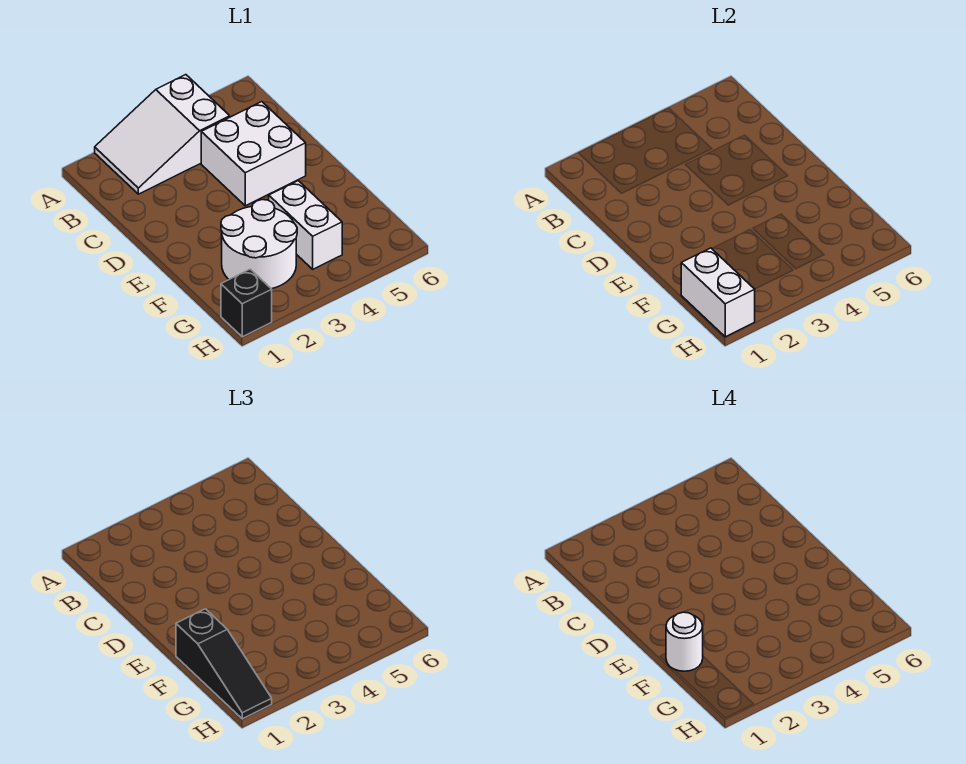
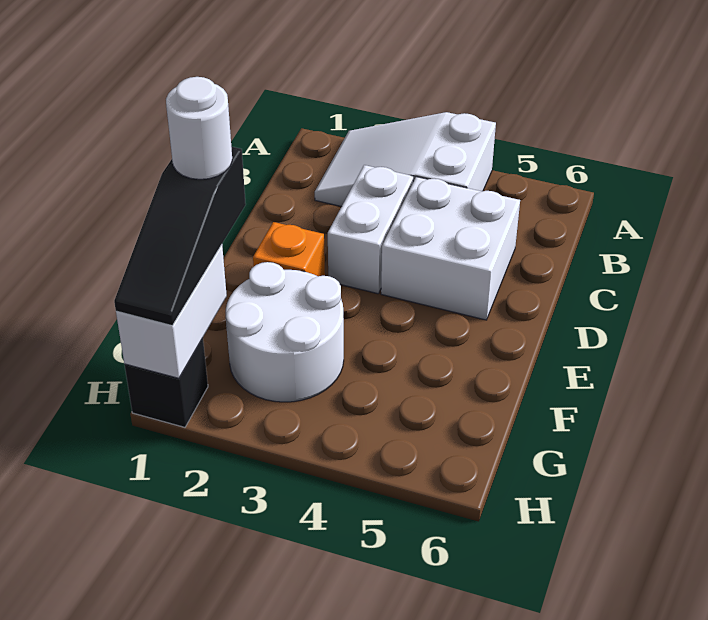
none -> orange brick E2 level 1
white brick F4:G4 level 1 -> white brick C3:D3 level 1

